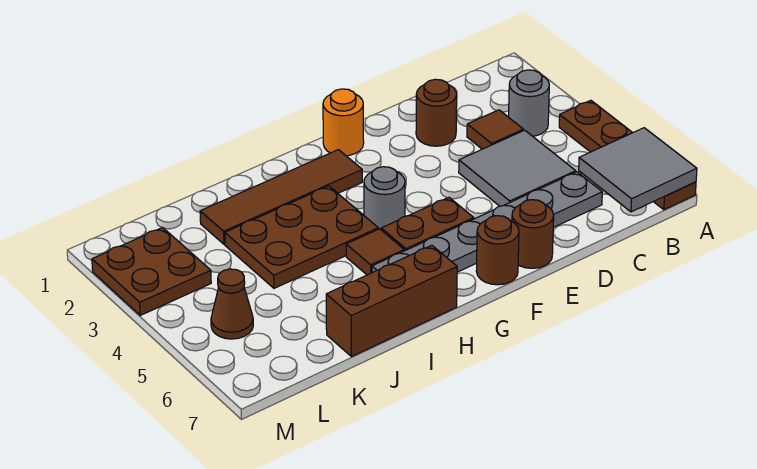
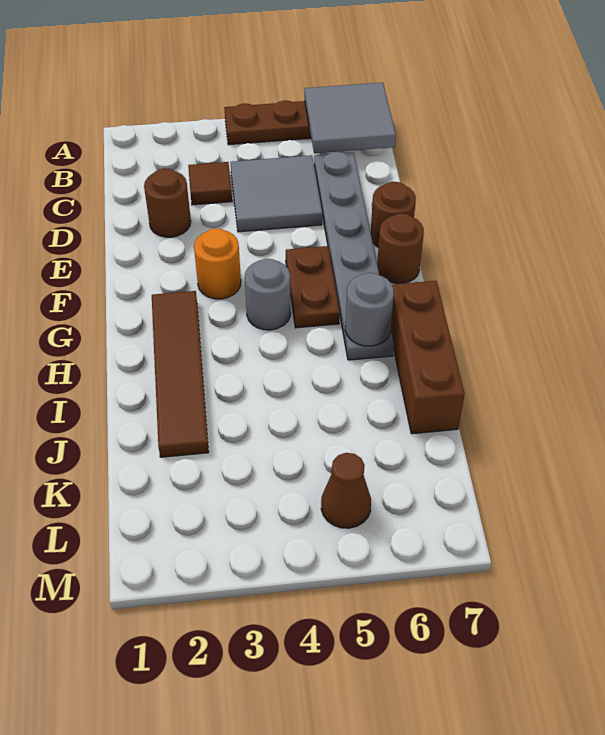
grey round brick B3 level 1 -> grey round brick H6 level 2
orange round brick F1 level 1 -> orange round brick F3 level 1
brown plate H3:J4 level 1 -> none
brown tile H5 level 1 -> none
brown plate L2:M3 level 1 -> none

